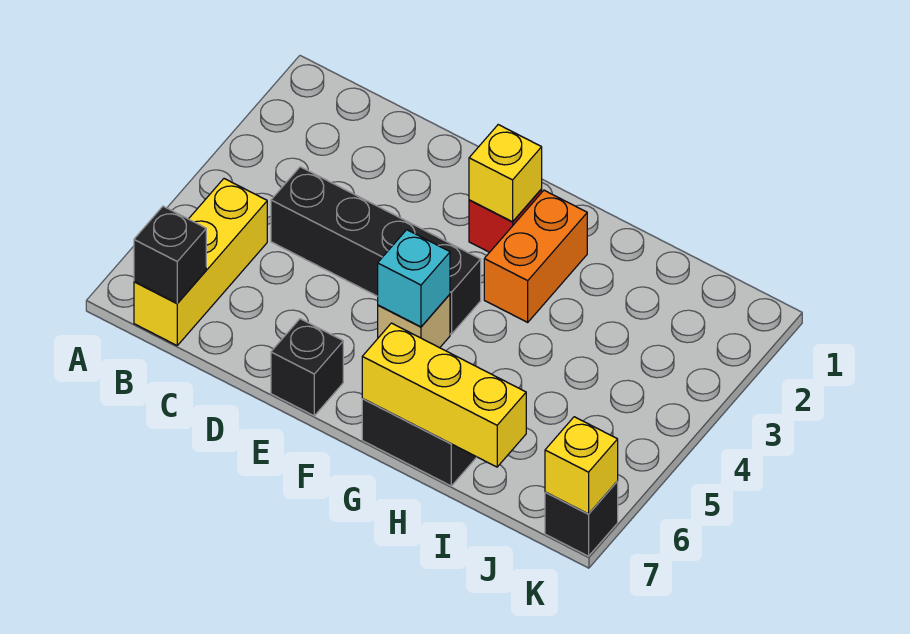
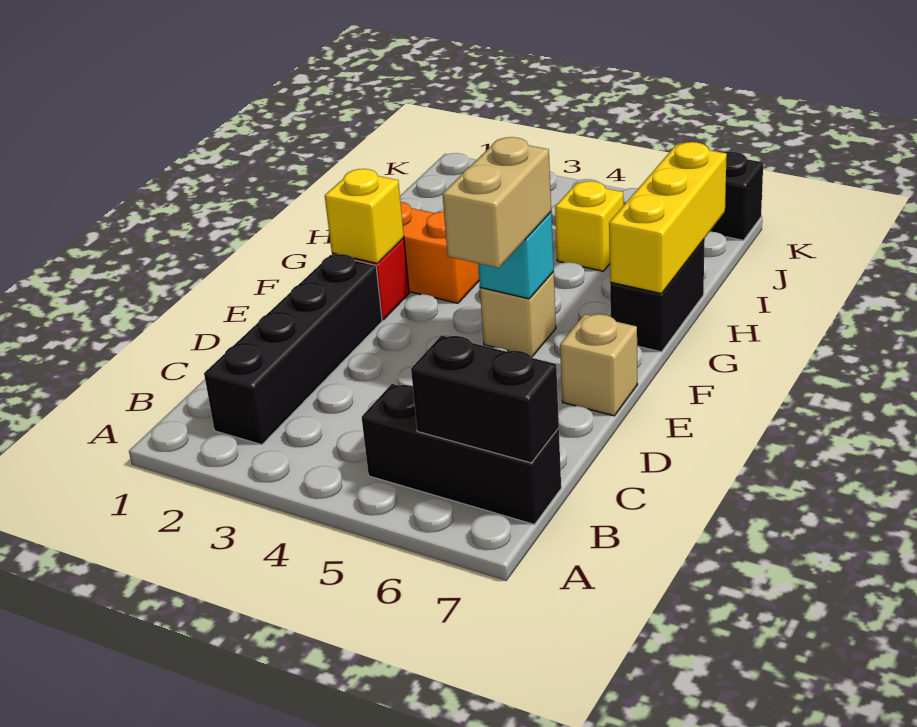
yellow brick B5:B7 level 1 -> black brick B5:B7 level 1
black brick B7 level 2 -> black brick B6:B7 level 2
black brick C4:F4 level 1 -> black brick B2:E2 level 1
none -> tan brick E5:F5 level 3
black brick E7 level 1 -> tan brick E7 level 1
yellow brick K7 level 2 -> yellow brick I5 level 1

